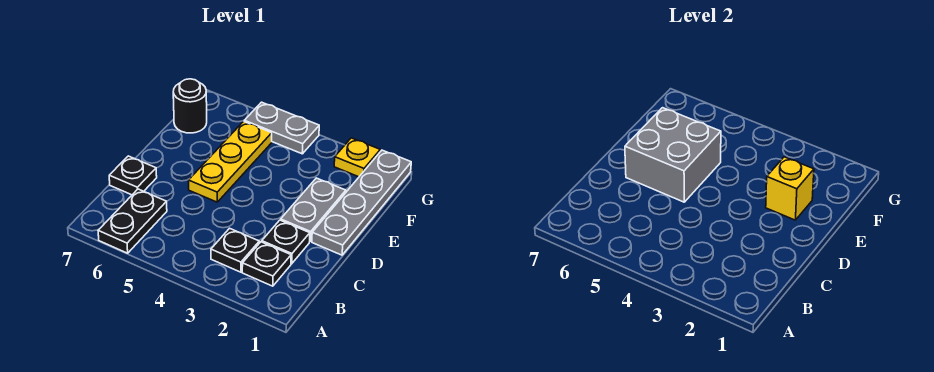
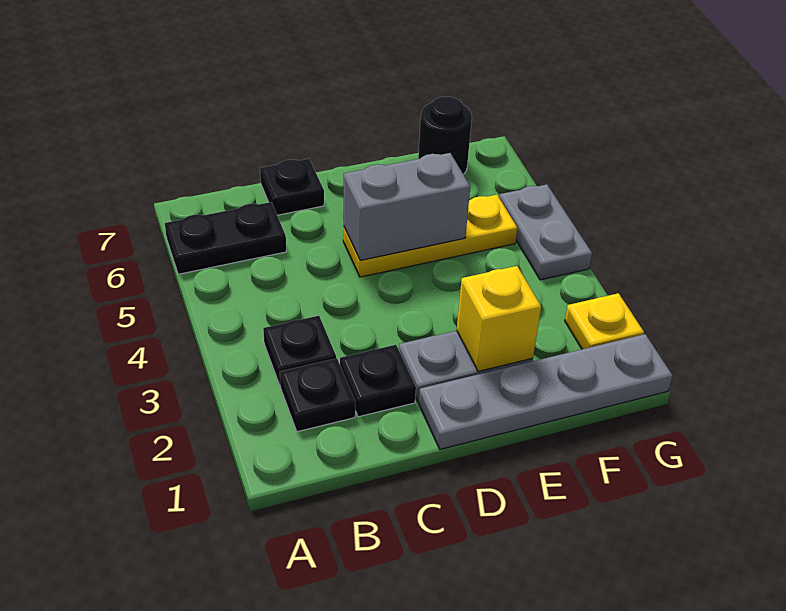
grey brick D5:E6 level 2 -> grey brick D5:E5 level 2

